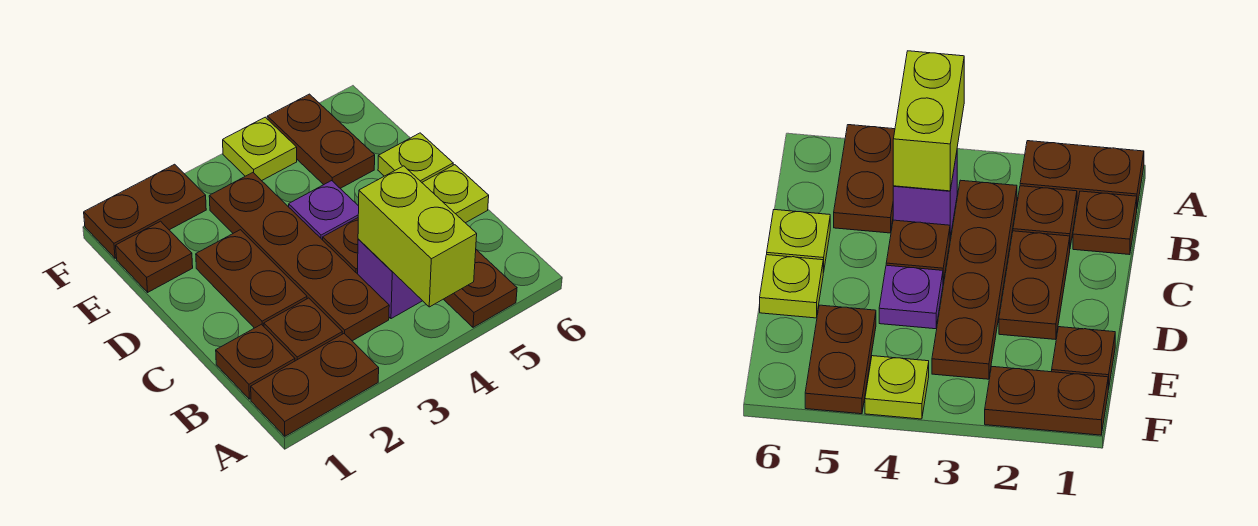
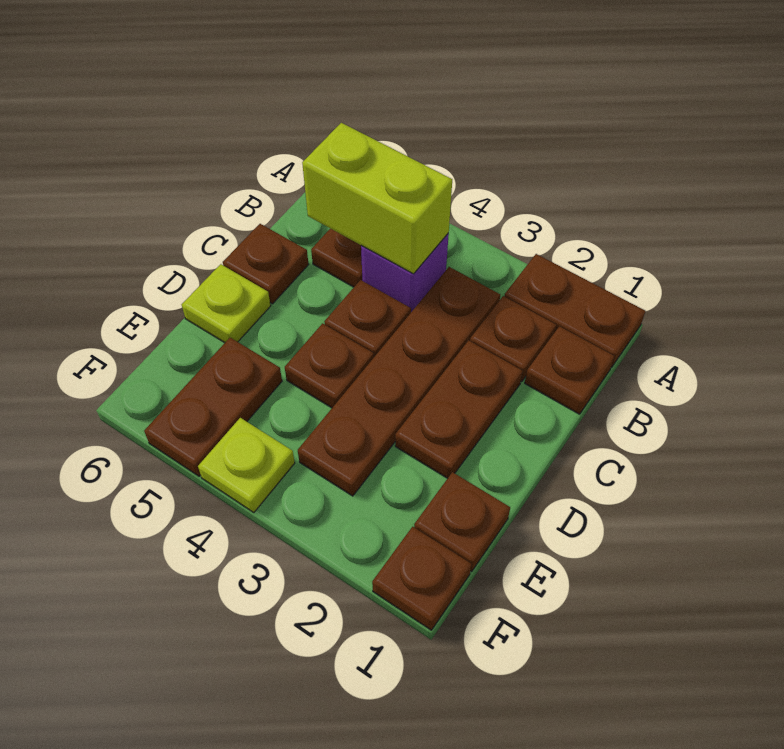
lime brick A4:B4 level 2 -> lime brick B4:B5 level 2
lime plate C6 level 1 -> brown plate C6 level 1
purple plate D4 level 1 -> brown plate D4 level 1
brown plate F1:F2 level 1 -> brown plate F1 level 1

